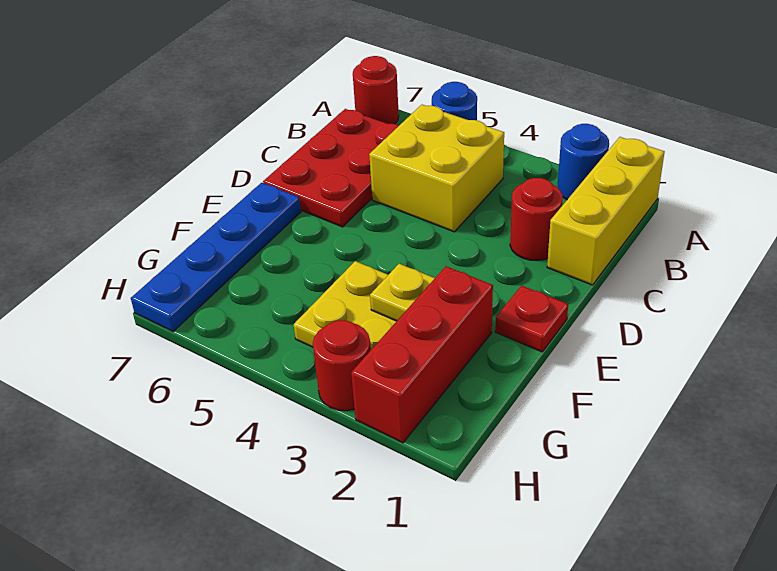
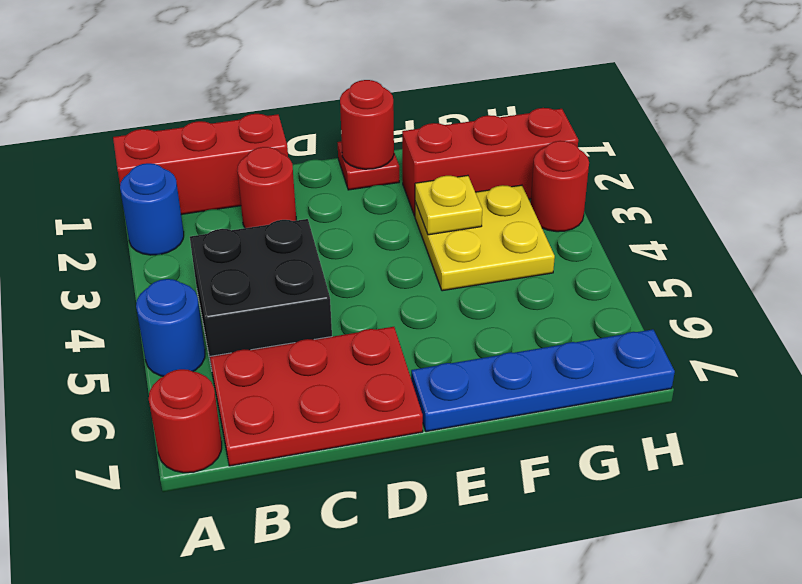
yellow brick A1:C1 level 1 -> red brick A1:C1 level 1
yellow brick B4:C5 level 1 -> black brick B4:C5 level 1
none -> red round brick E1 level 2

